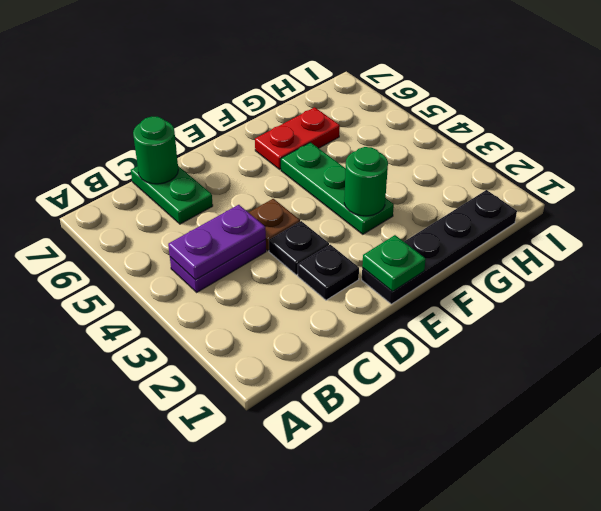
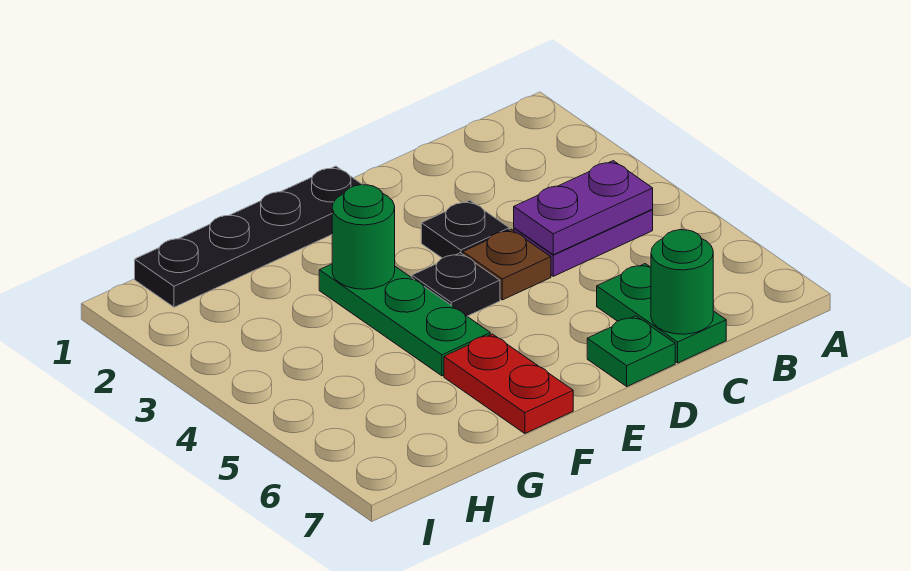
black plate D2 level 1 -> black plate E4 level 1
green plate E1 level 2 -> green plate D7 level 1
red plate F6:G6 level 1 -> red plate F6:F7 level 1

